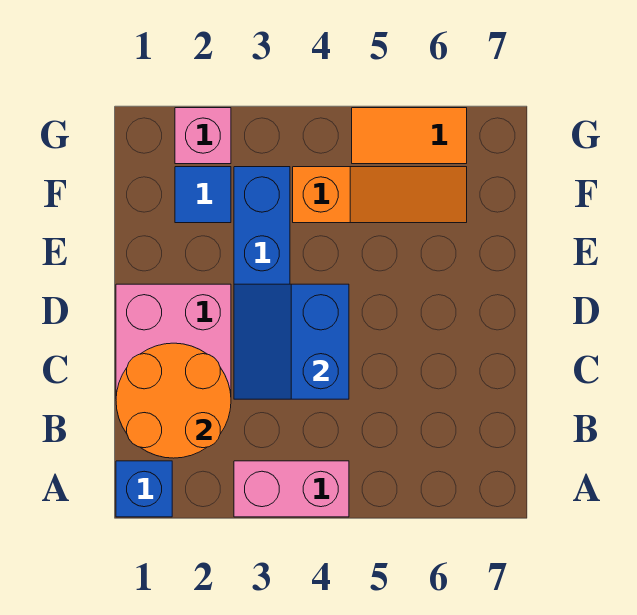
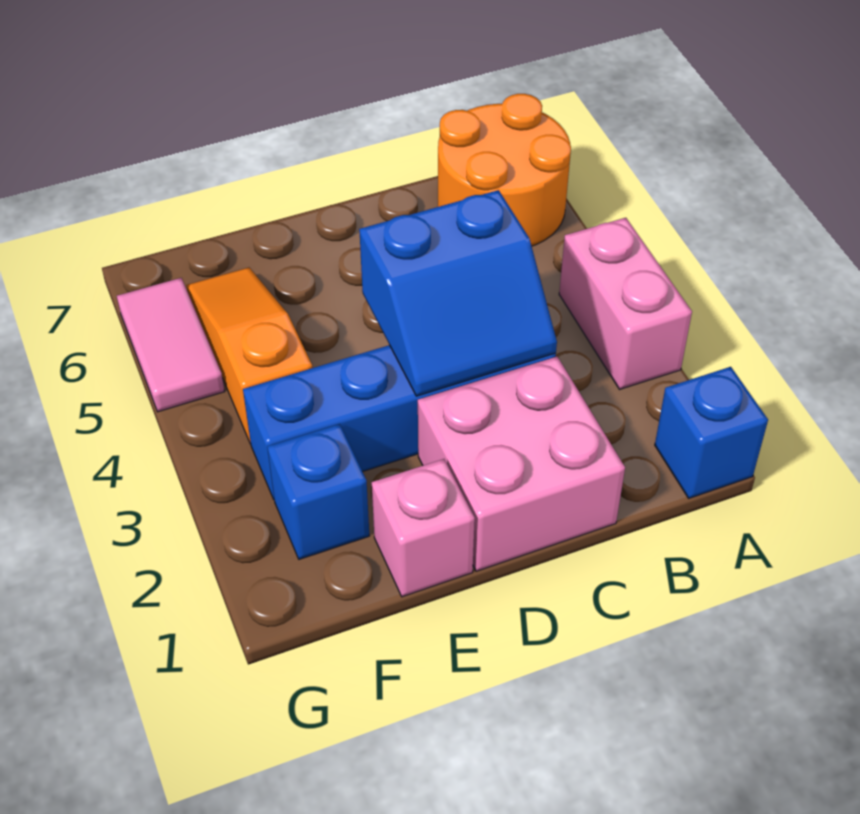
orange round brick B1:C2 level 2 -> orange round brick A6:B7 level 1
blue tile F2 level 1 -> blue brick F2 level 1
pink brick G2 level 1 -> pink brick E1 level 1
orange tile G5:G6 level 1 -> pink tile G5:G6 level 1

